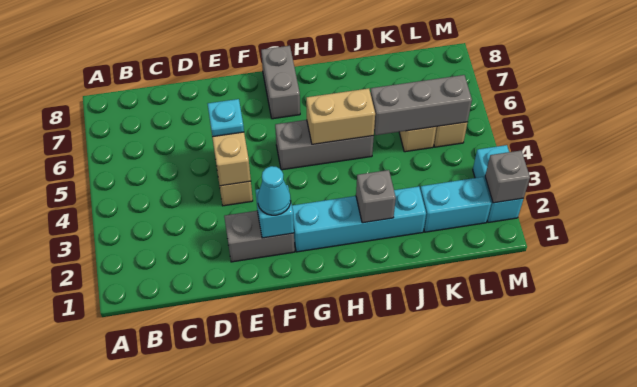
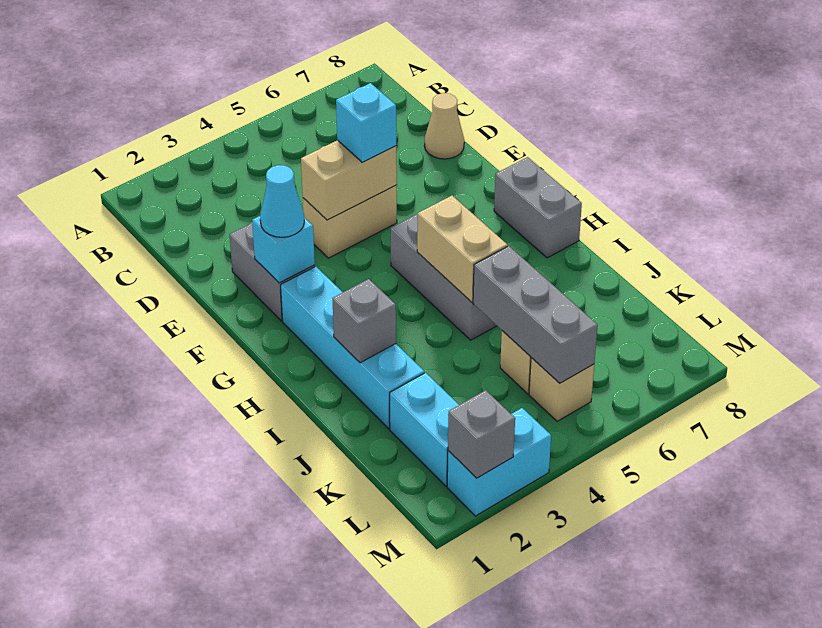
none -> tan cone D8 level 1
cyan plate E5 level 3 -> cyan brick E5 level 3
grey brick G7:G8 level 1 -> grey brick G8:H8 level 1

